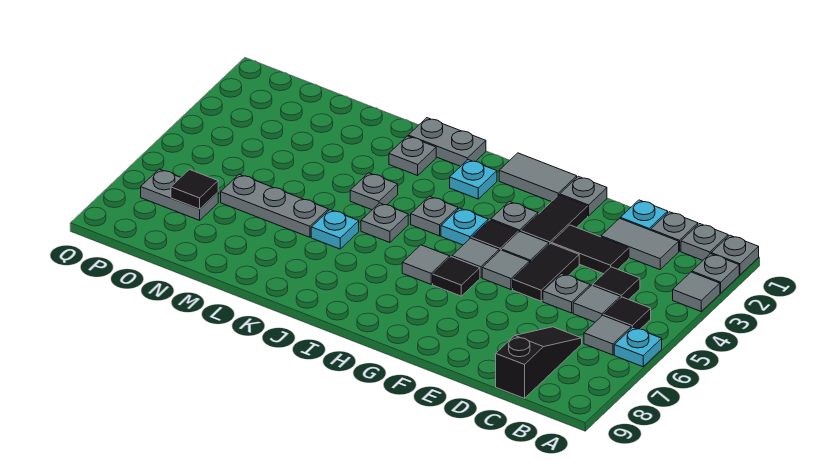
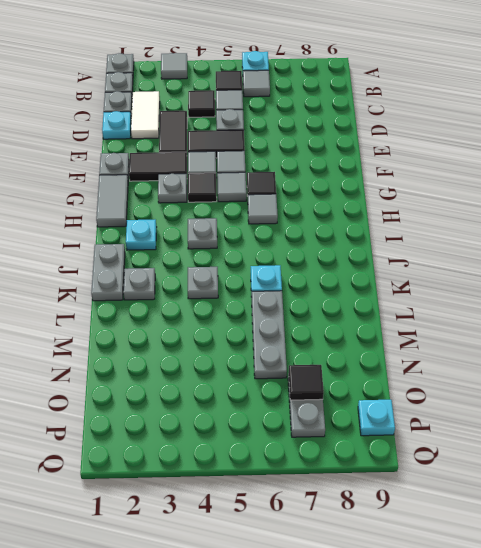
grey plate A2 level 1 -> none
grey tile C2:D2 level 1 -> white tile C2:D2 level 1
black slope C7:C9 level 1 top 9 -> none
cyan plate H4 level 1 -> cyan plate P9 level 1
grey plate J5 level 1 -> none

